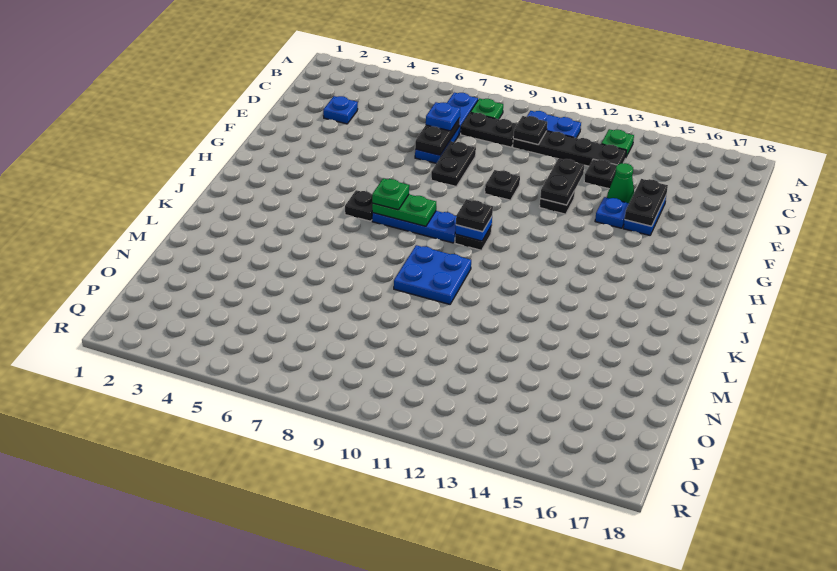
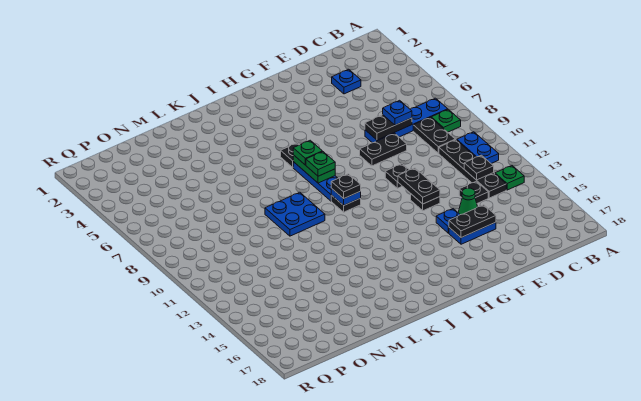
black plate C10 level 2 -> black plate C12 level 2
black plate E12:F12 level 2 -> black plate F11:F12 level 2
none -> green plate I8 level 3

